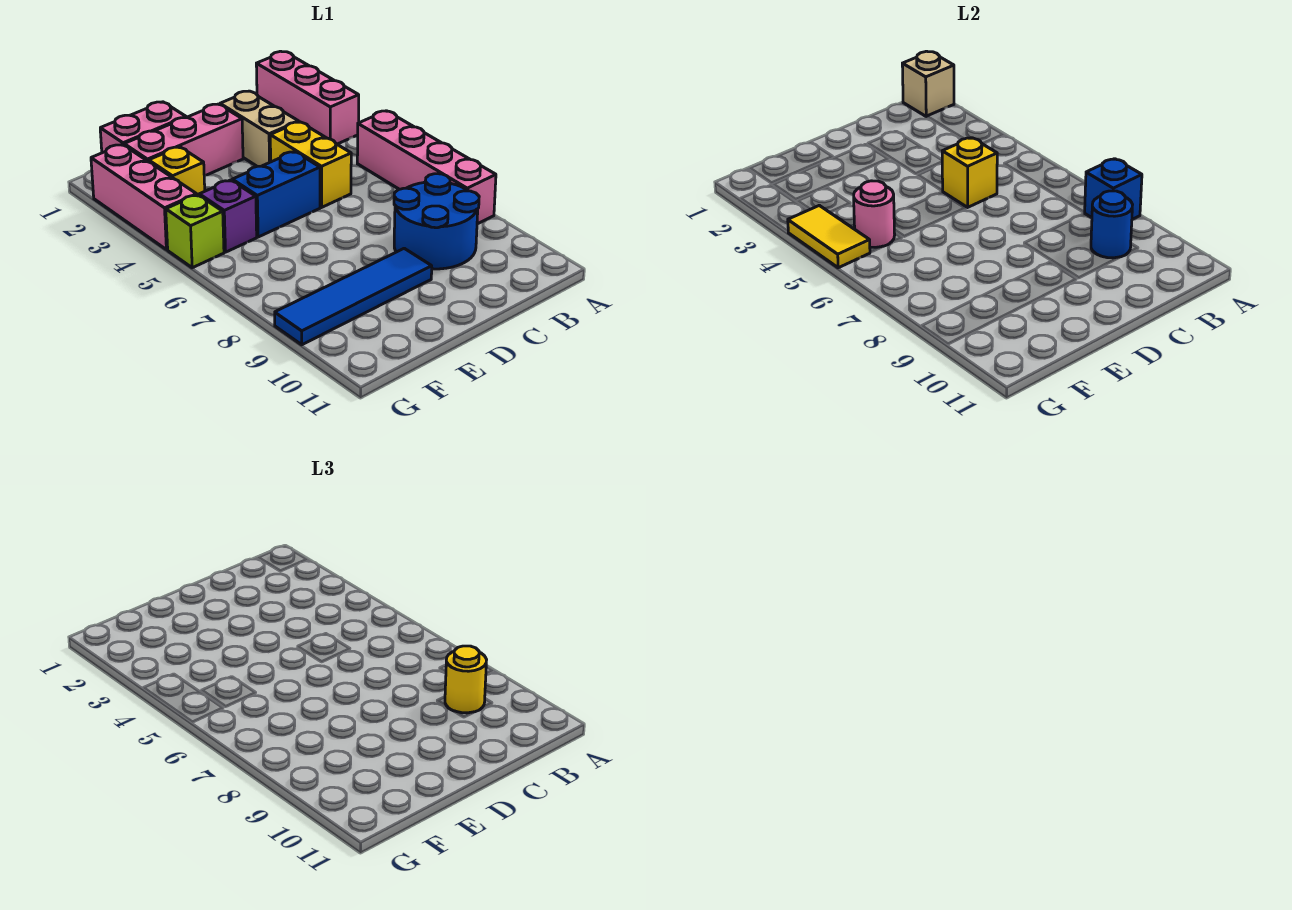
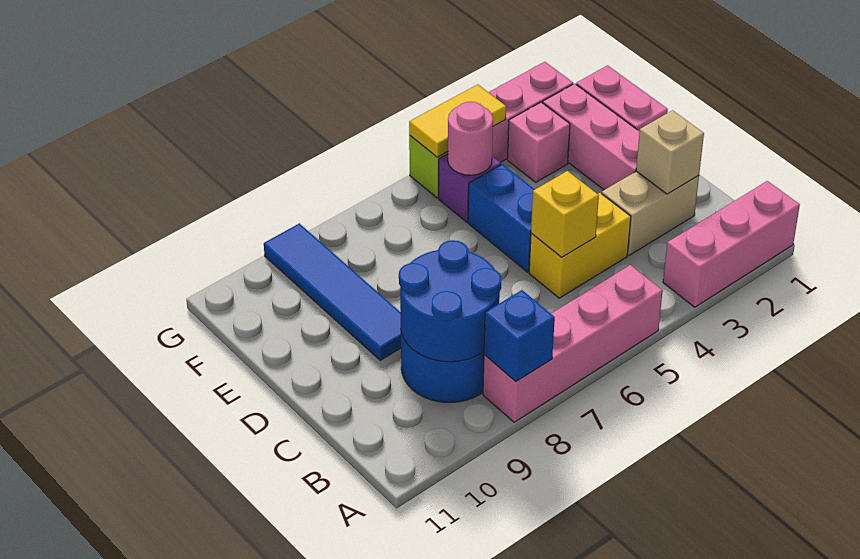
tan brick A1 level 2 -> tan brick C2 level 2
blue round brick B9 level 2 -> blue round brick B8:C9 level 2
yellow round brick B9 level 3 -> none
yellow brick F3 level 1 -> pink brick F3 level 1

